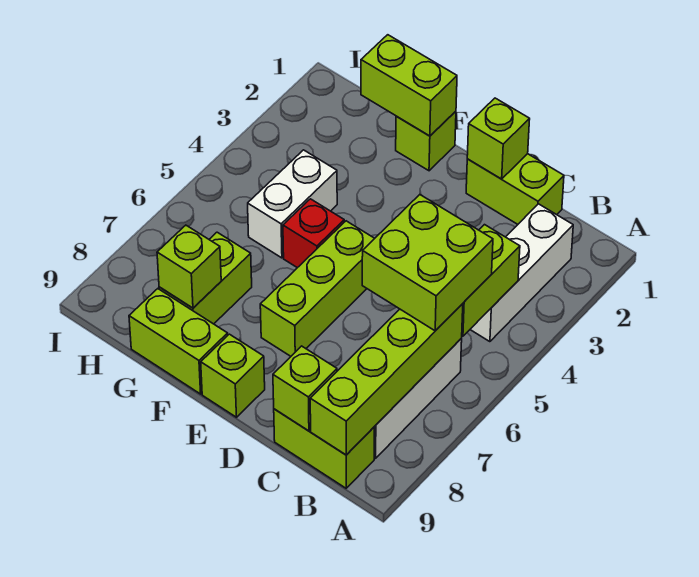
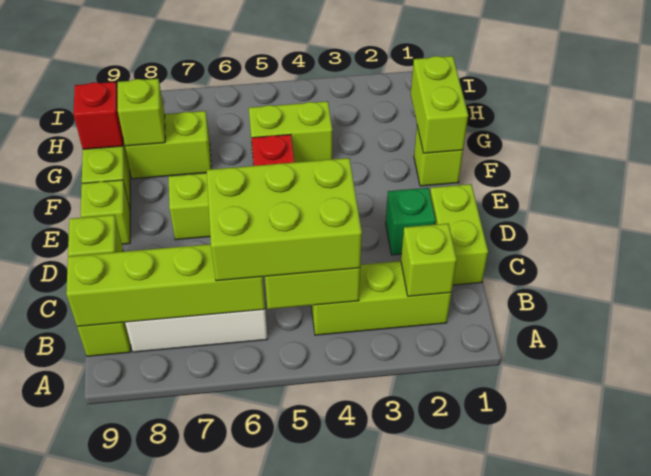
white brick B2:B4 level 1 -> lime brick B2:B4 level 1
lime brick B5:C6 level 3 -> lime brick B4:C6 level 3
lime brick D1 level 2 -> lime brick B2 level 2
none -> green brick D2 level 1
white brick G4:G5 level 1 -> lime brick G4:G5 level 1
none -> red brick G9 level 2

